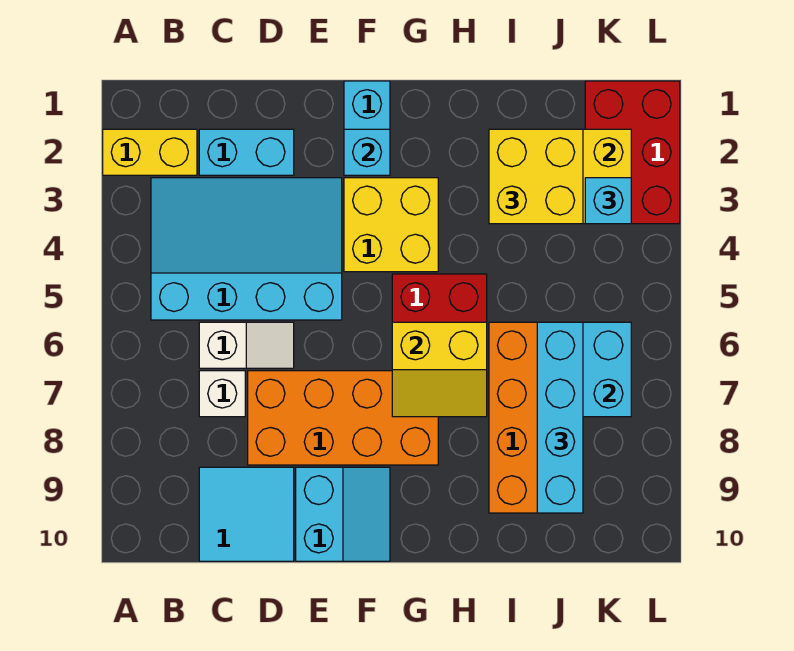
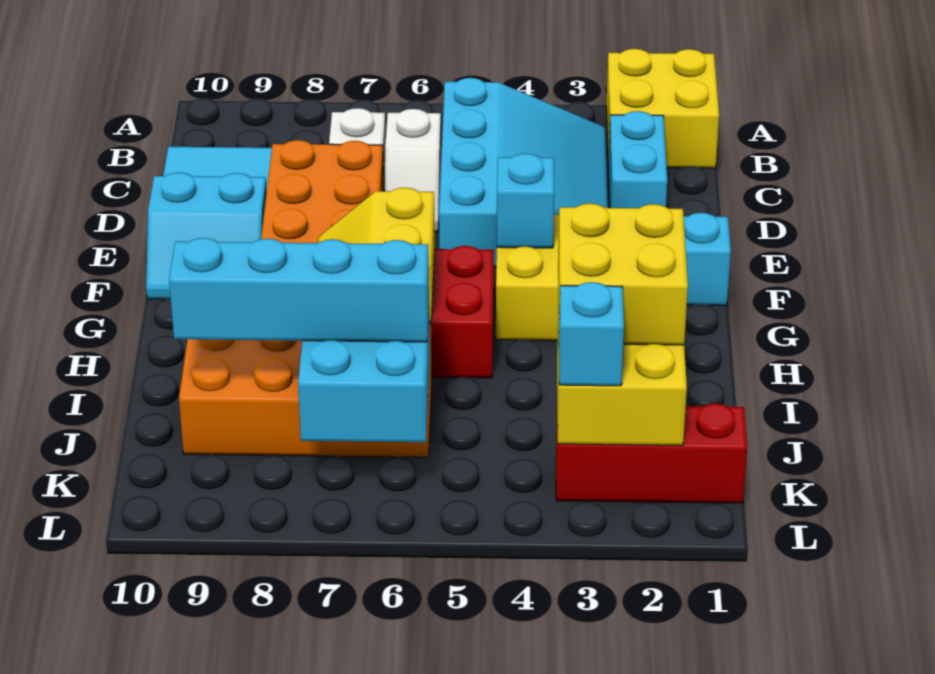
yellow brick A2:B2 level 1 -> yellow brick A1:B2 level 1
cyan brick F2 level 2 -> cyan brick F4 level 2
red brick K1:L3 level 1 -> red brick K1:K3 level 1

